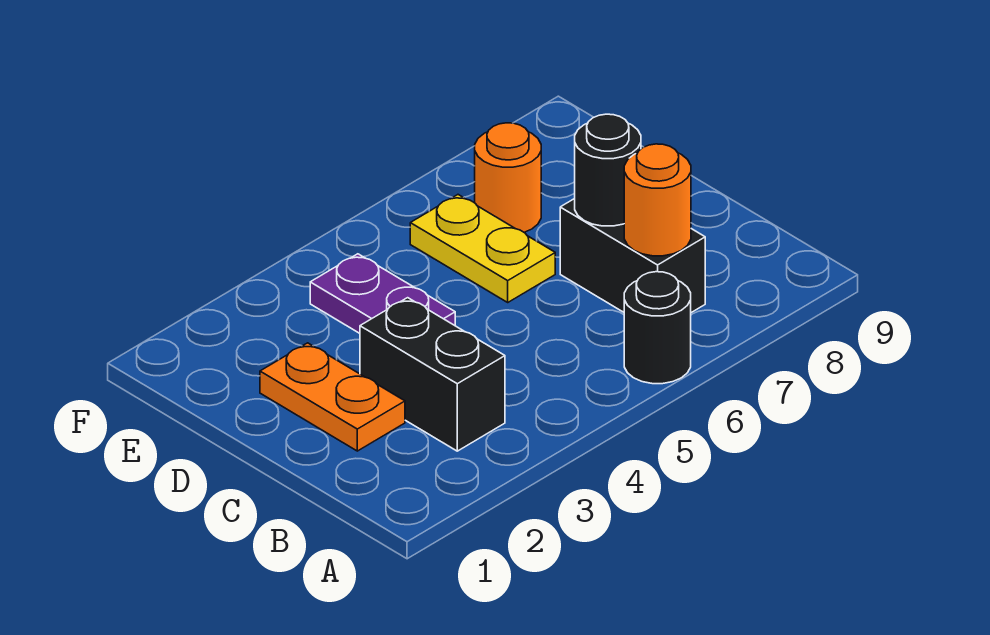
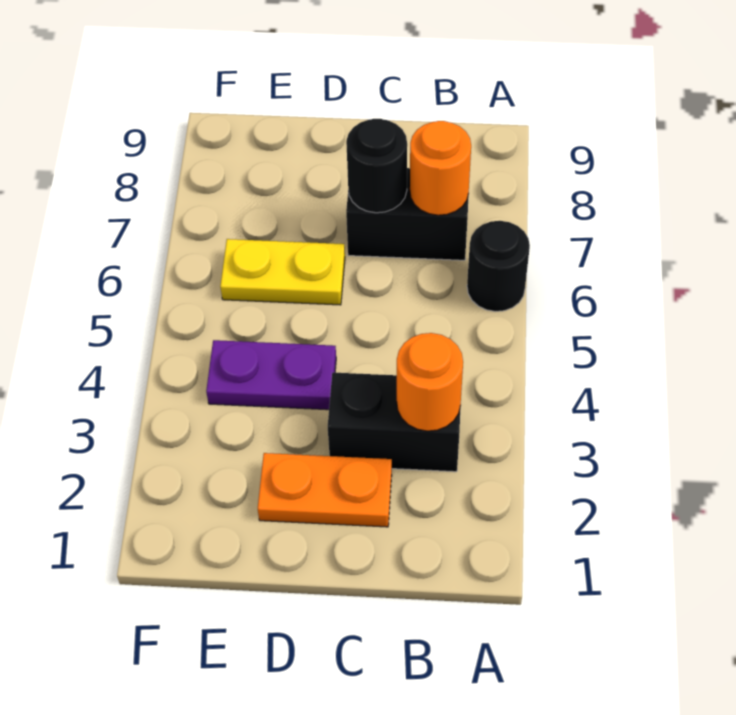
orange round brick E7 level 1 -> orange round brick B3 level 2

